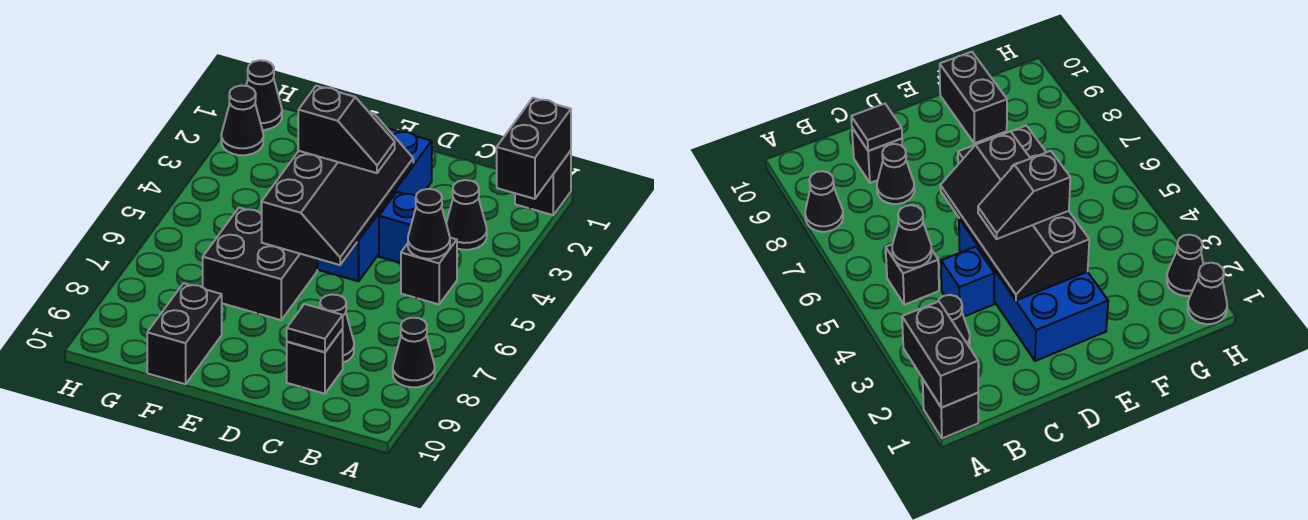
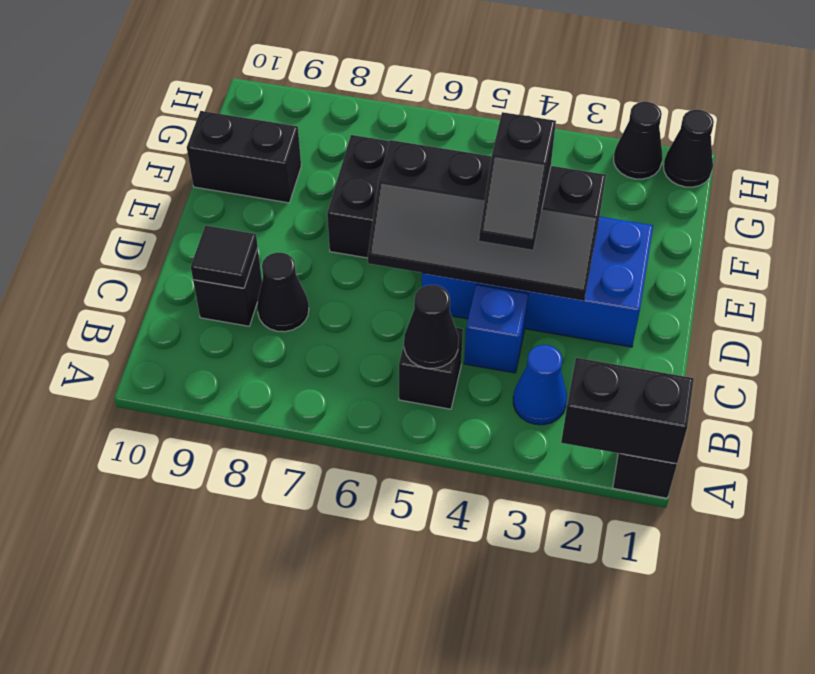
black cone A8 level 1 -> none
black cone B3 level 1 -> blue cone B3 level 1

